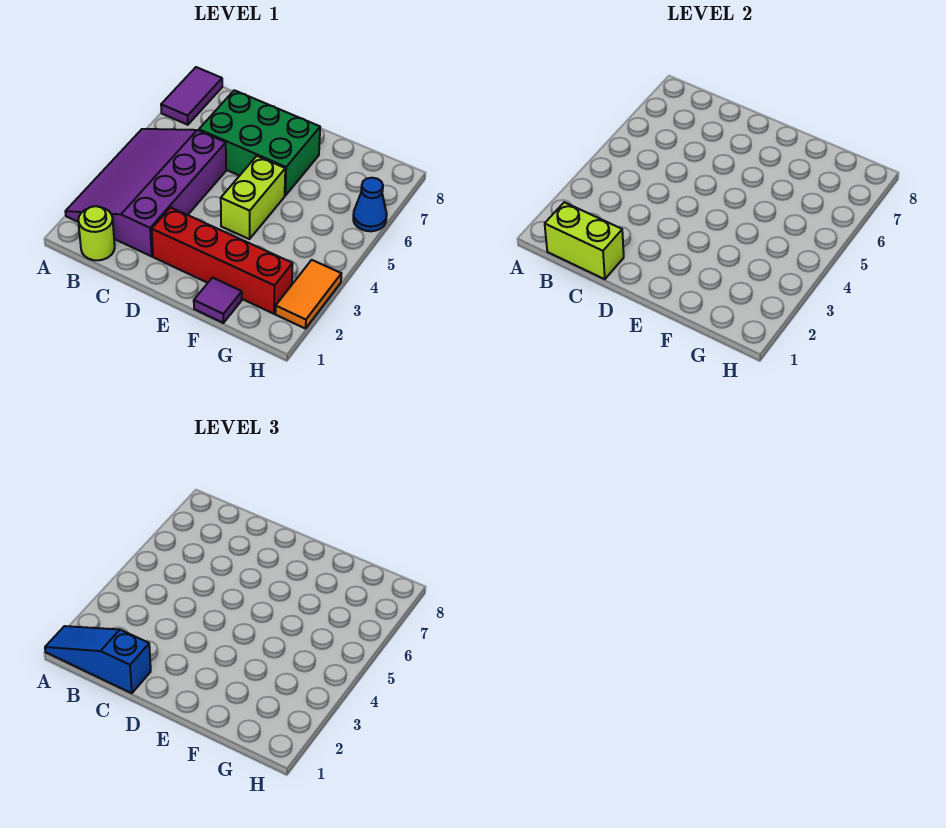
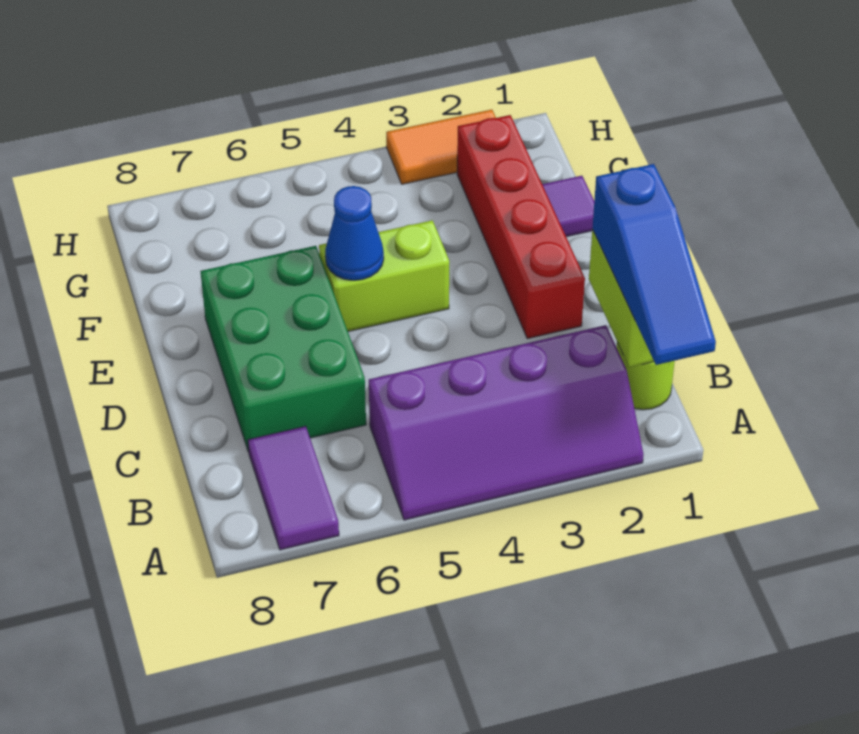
purple slope A2:C5 level 1 top C -> purple slope A2:B5 level 1 top B
purple tile A7:A8 level 1 -> purple tile A7:B7 level 1
blue cone H6 level 1 -> blue cone E5 level 2

